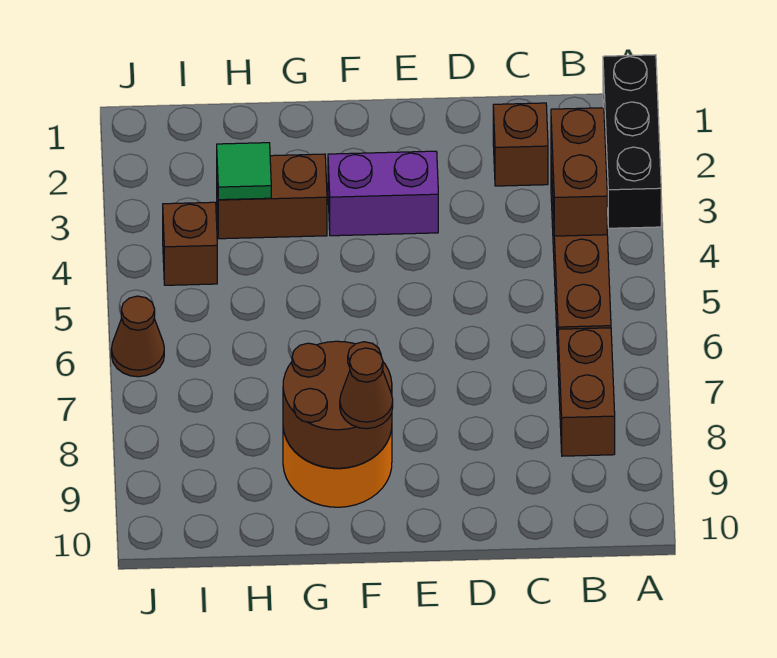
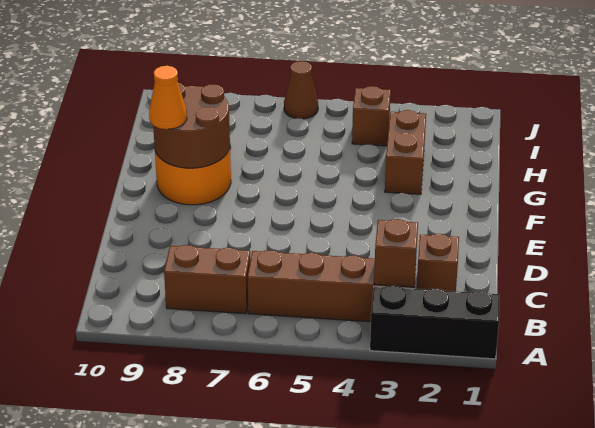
brown brick B3:B4 level 2 -> brown brick B3 level 2
purple brick E3:F3 level 1 -> none
brown cone F9 level 3 -> orange cone F9 level 3
green tile H3 level 2 -> none

